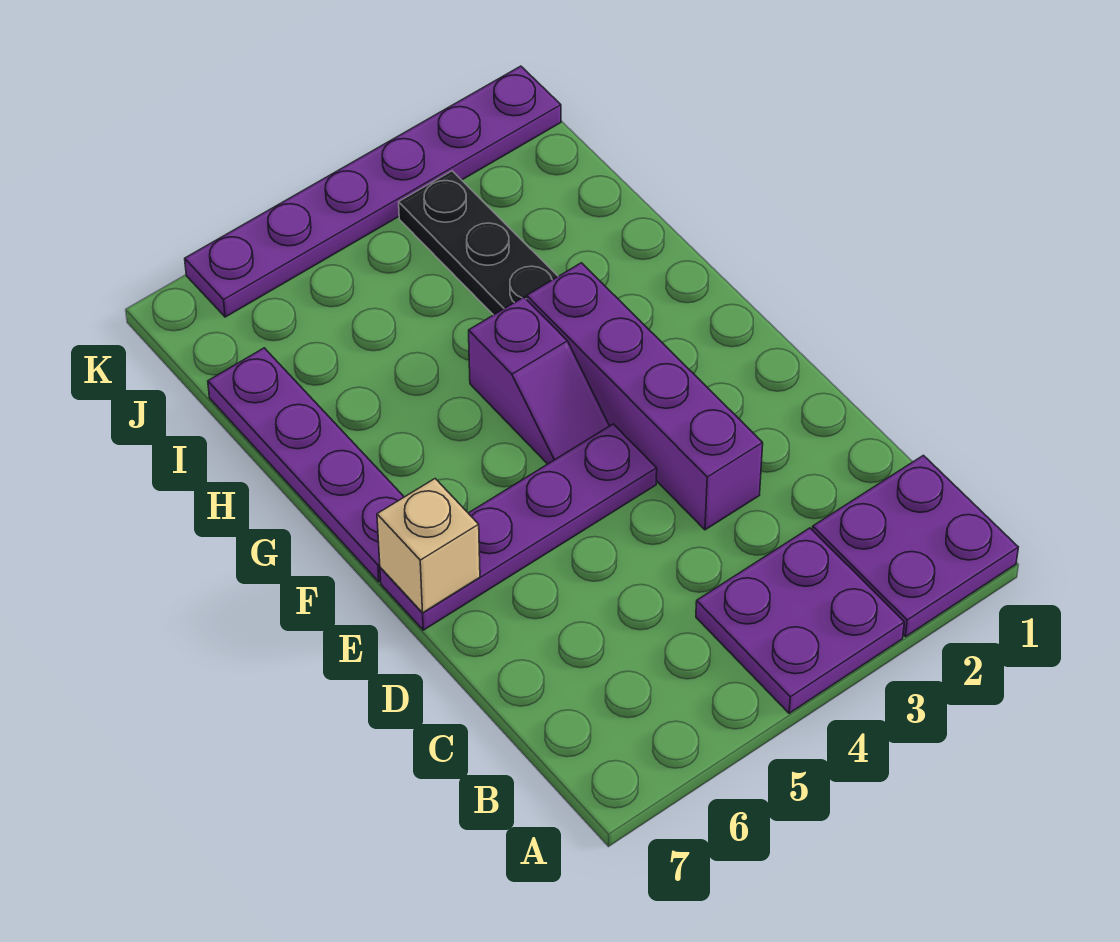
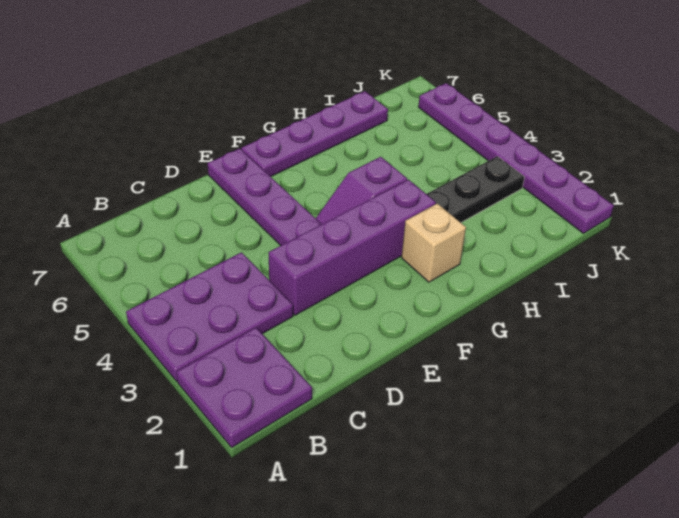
purple plate A3:B4 level 1 -> purple plate A3:C4 level 1
tan brick E7 level 2 -> tan brick G2 level 1

